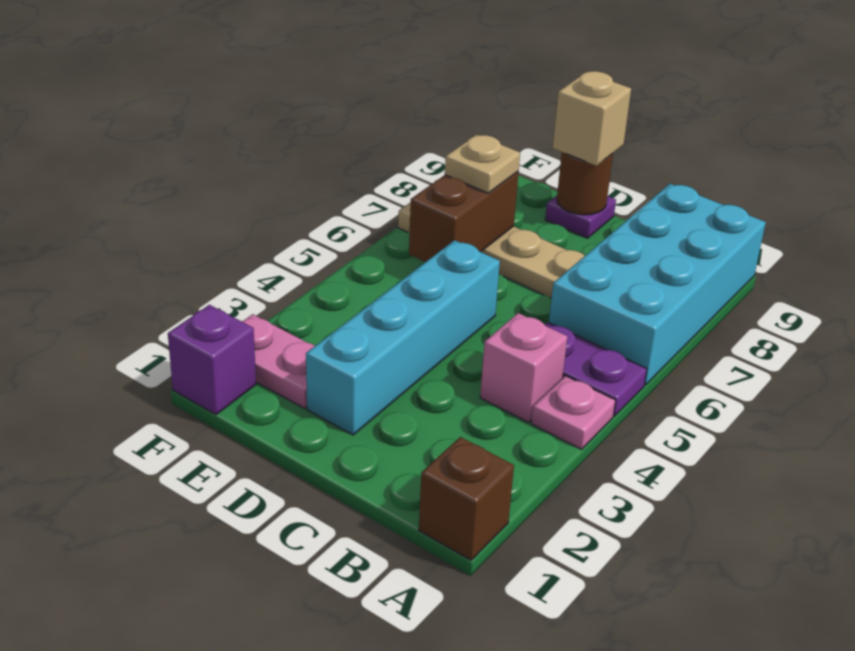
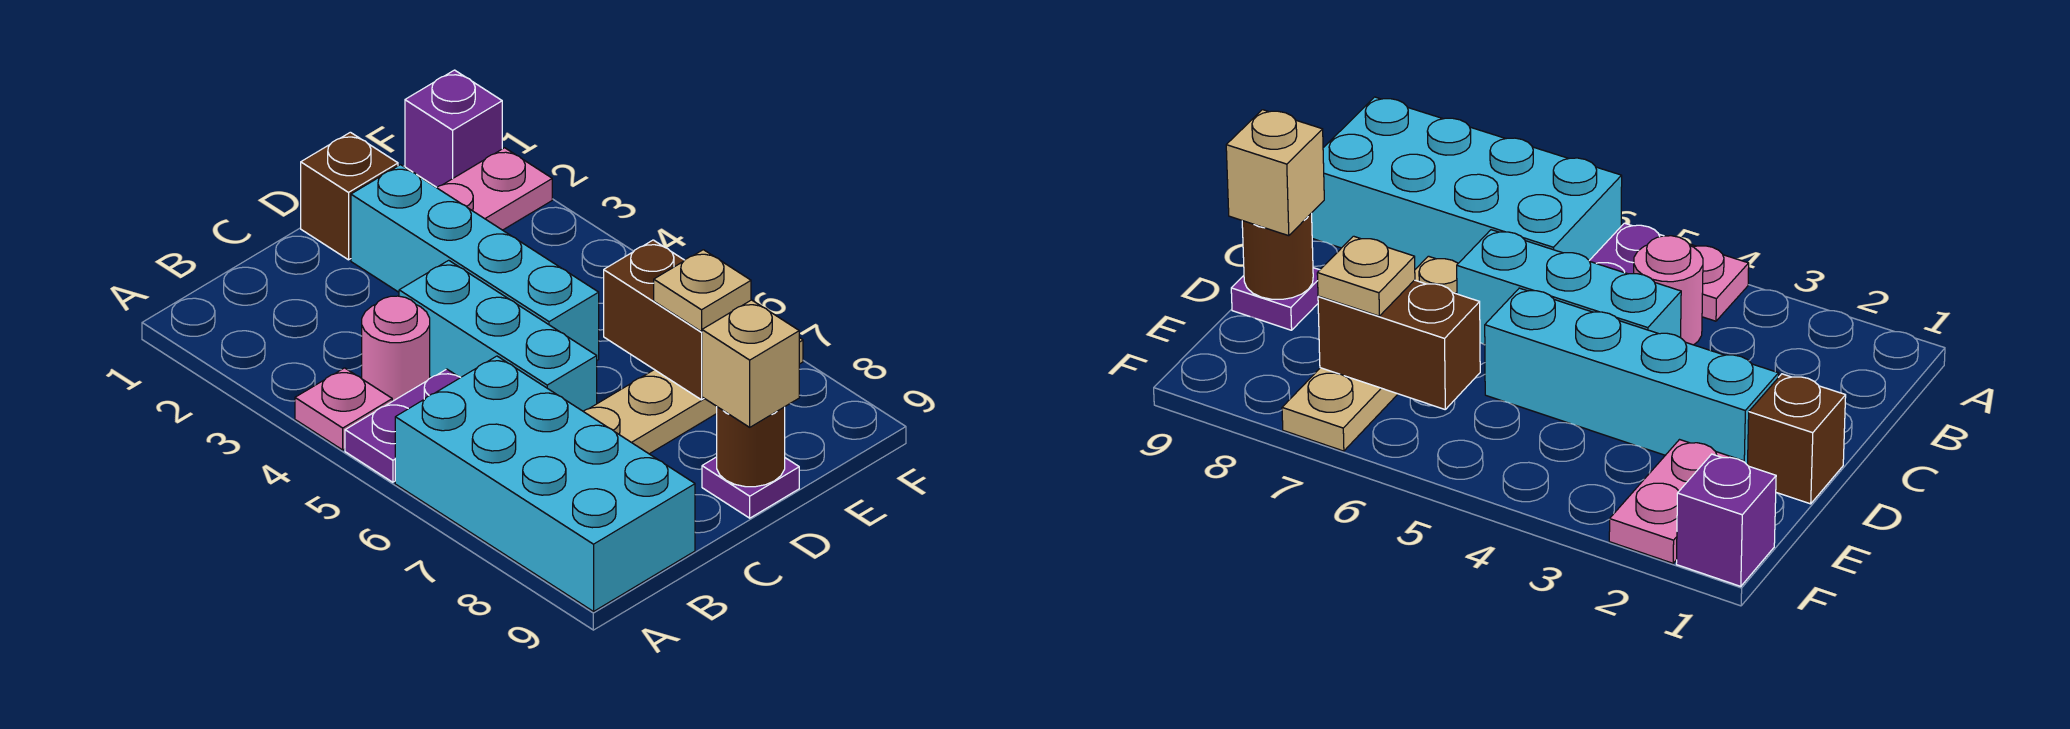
brown brick A1 level 1 -> brown brick D1 level 1
pink brick B4 level 1 -> pink round brick B4 level 1
none -> cyan brick C4:C6 level 1

